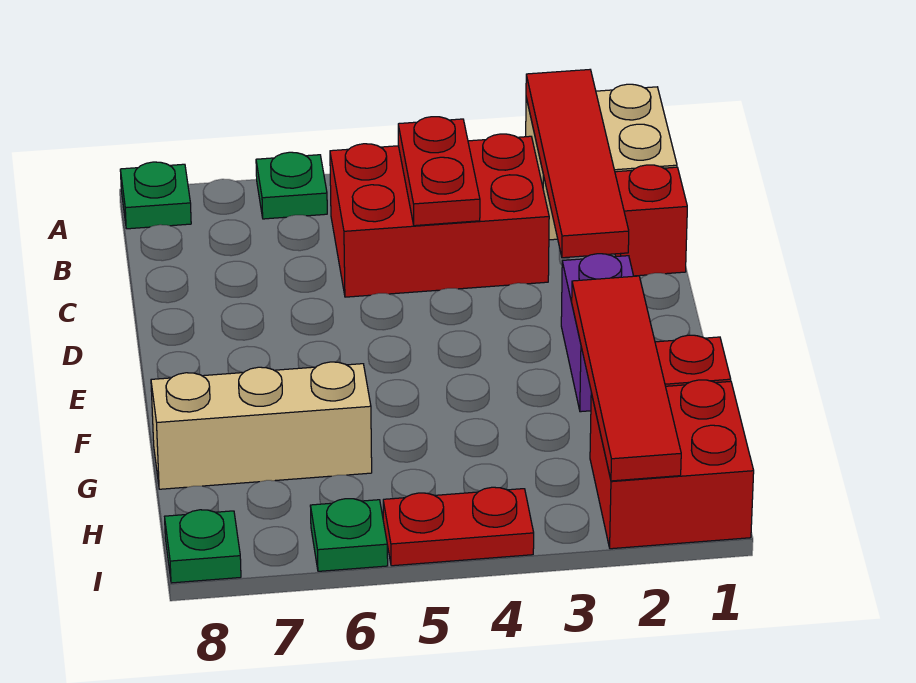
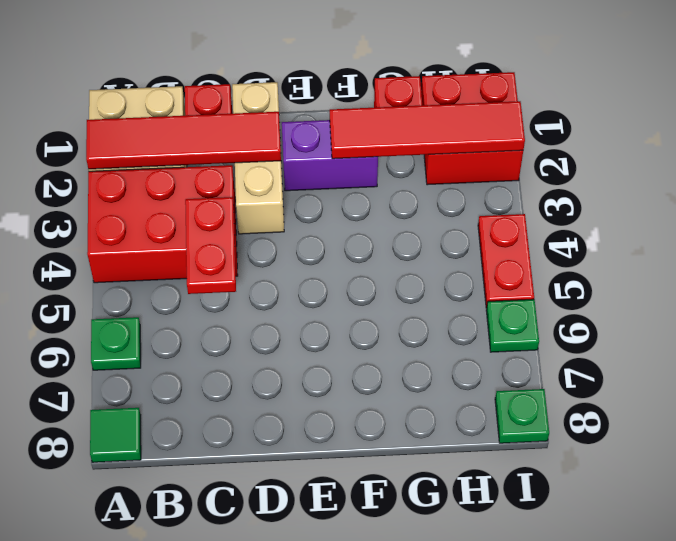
green plate A8 level 1 -> green tile A8 level 1
red brick B3:C5 level 1 -> red brick A3:C4 level 1
red plate B4:C4 level 2 -> red plate C4:C5 level 2
tan brick G6:G8 level 1 -> tan brick D1:D3 level 1

